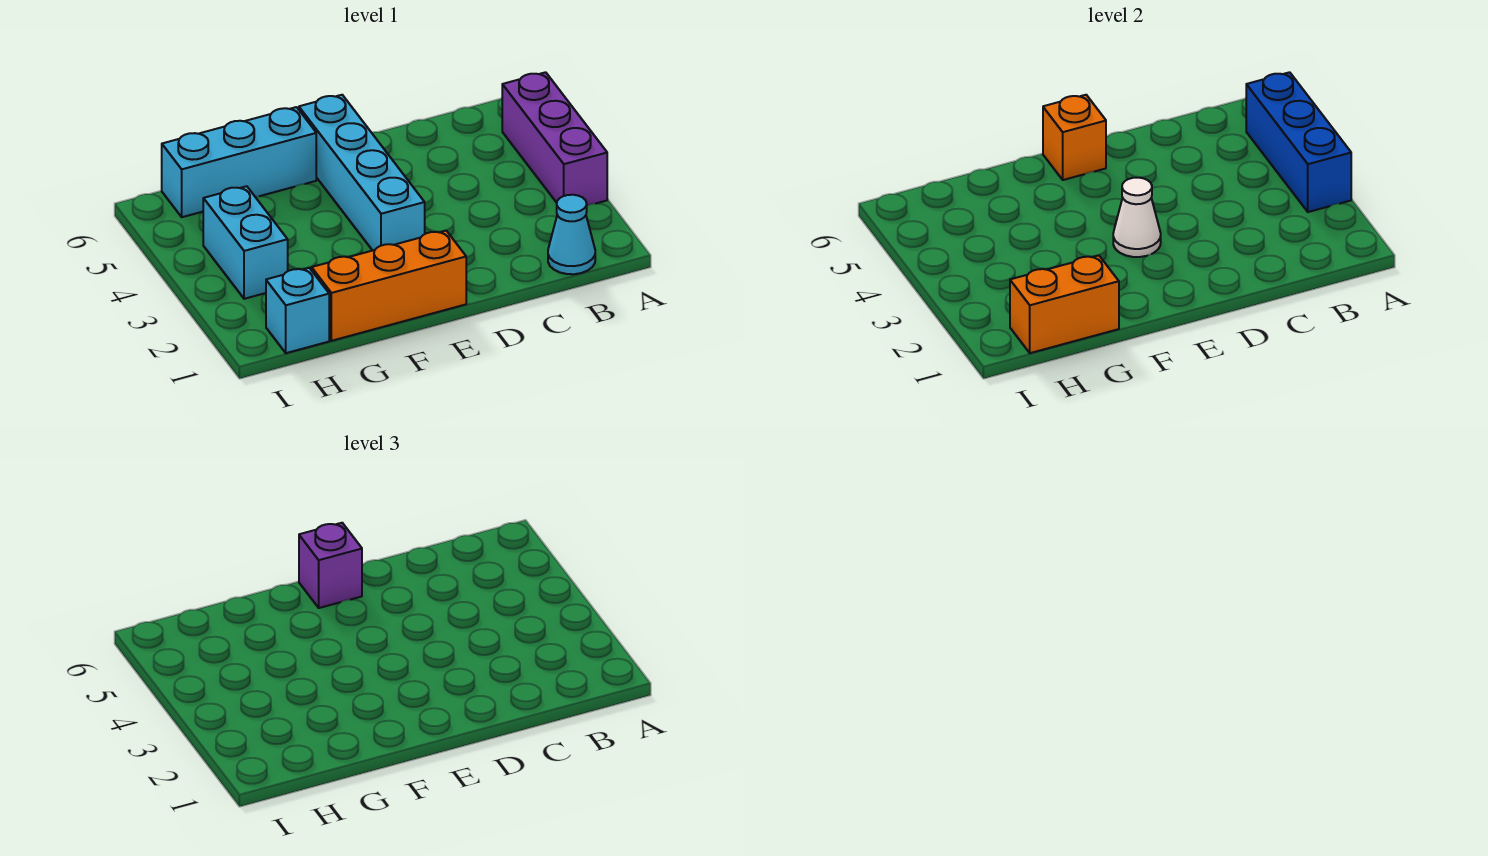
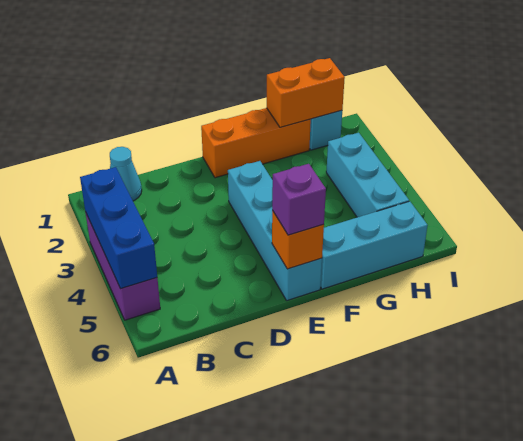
white cone E3 level 2 -> none
cyan brick H3:H4 level 1 -> cyan brick H3:H5 level 1

